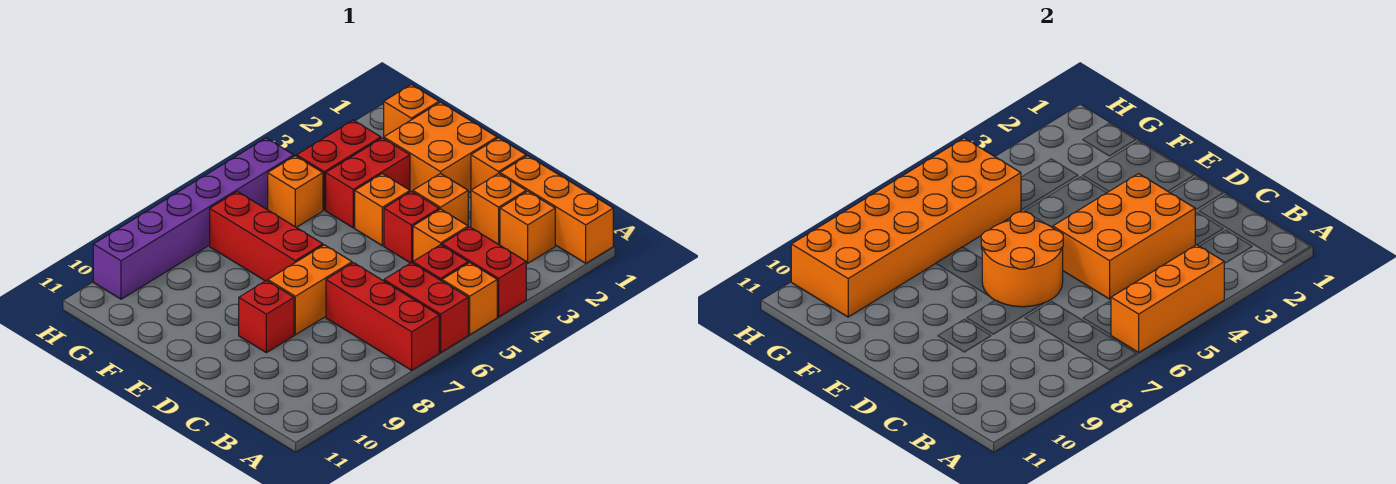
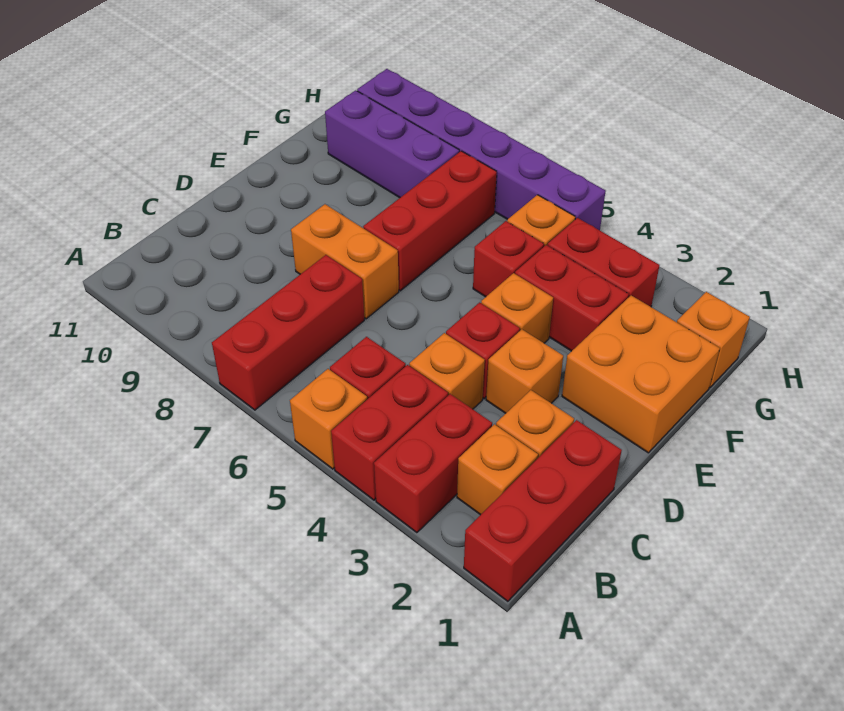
orange brick A1:C1 level 1 -> red brick A1:C1 level 1
orange brick A4:A6 level 2 -> none
red brick A6:B6 level 1 -> red brick A3:B3 level 1
orange brick C3:D5 level 2 -> none
orange brick D1 level 1 -> none
orange round brick D6:E7 level 2 -> none
red brick D9 level 1 -> red brick F5 level 1
orange brick G5:H10 level 2 -> none
none -> purple brick G8:G10 level 1

